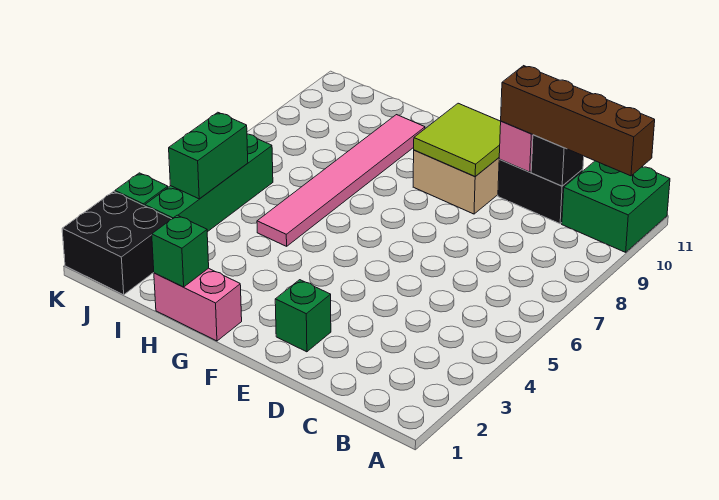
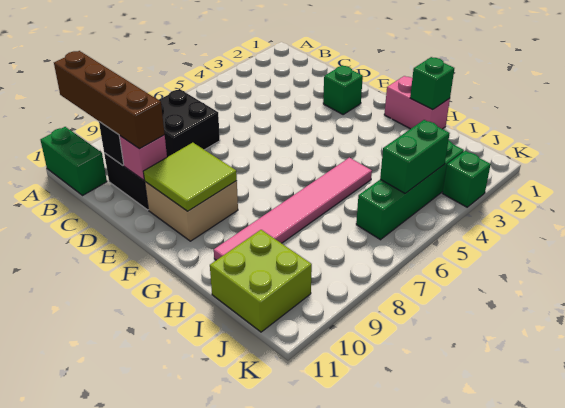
green brick A10:B11 level 1 -> green brick A11:B11 level 1
none -> lime brick I10:J11 level 1
black brick J1:K2 level 1 -> black brick B7:C8 level 1

